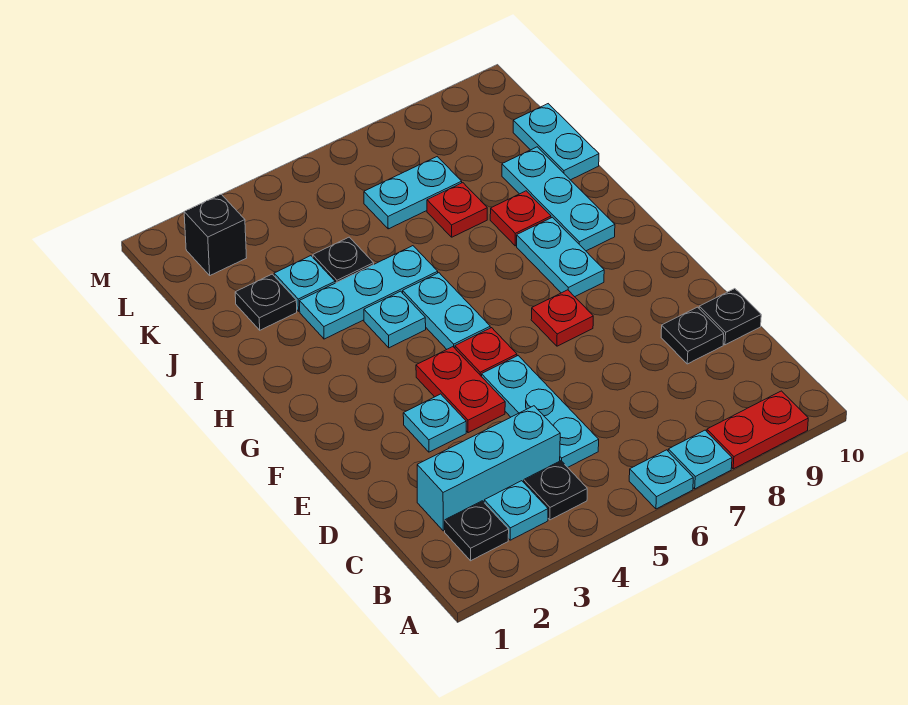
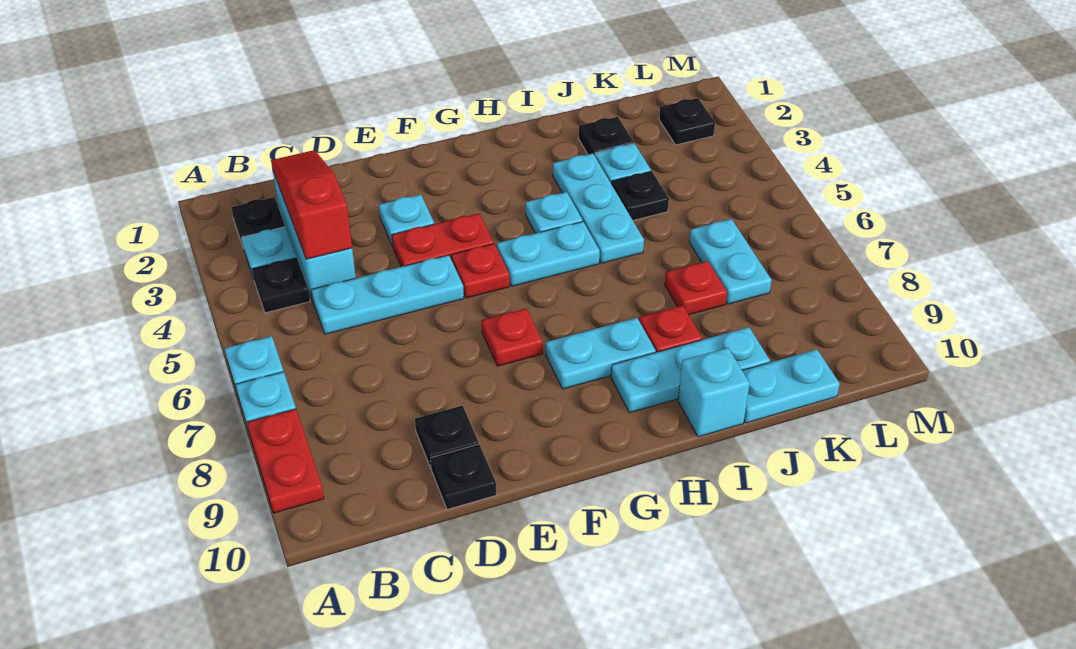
none -> red slope C2:C4 level 2 top 4
none -> cyan brick I10 level 1
black brick L2 level 1 -> black plate L2 level 1

